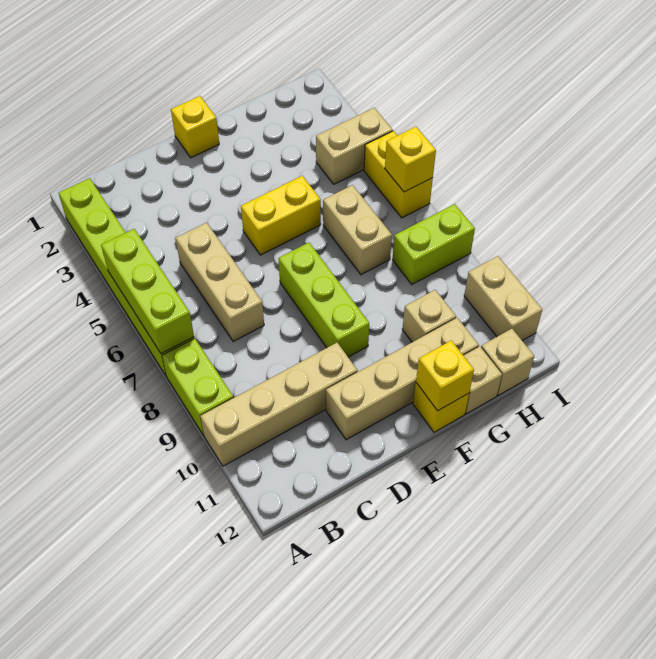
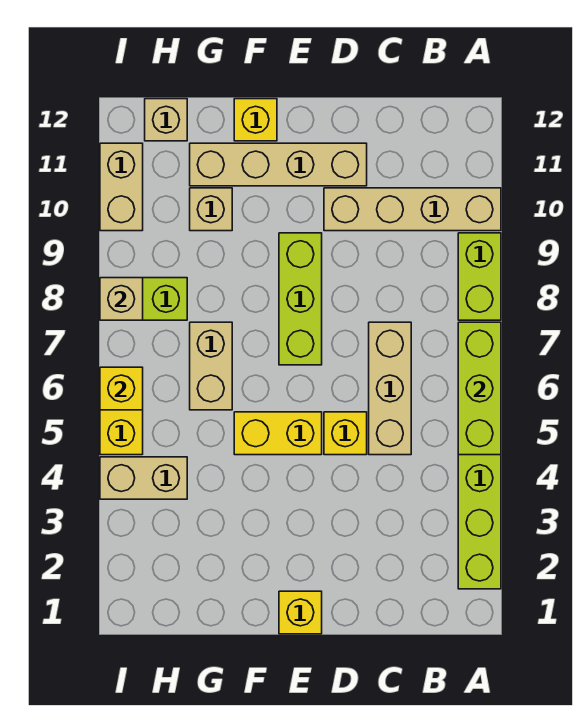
yellow brick F12 level 2 -> yellow brick D5 level 1
tan brick G12 level 1 -> tan brick I8 level 2

